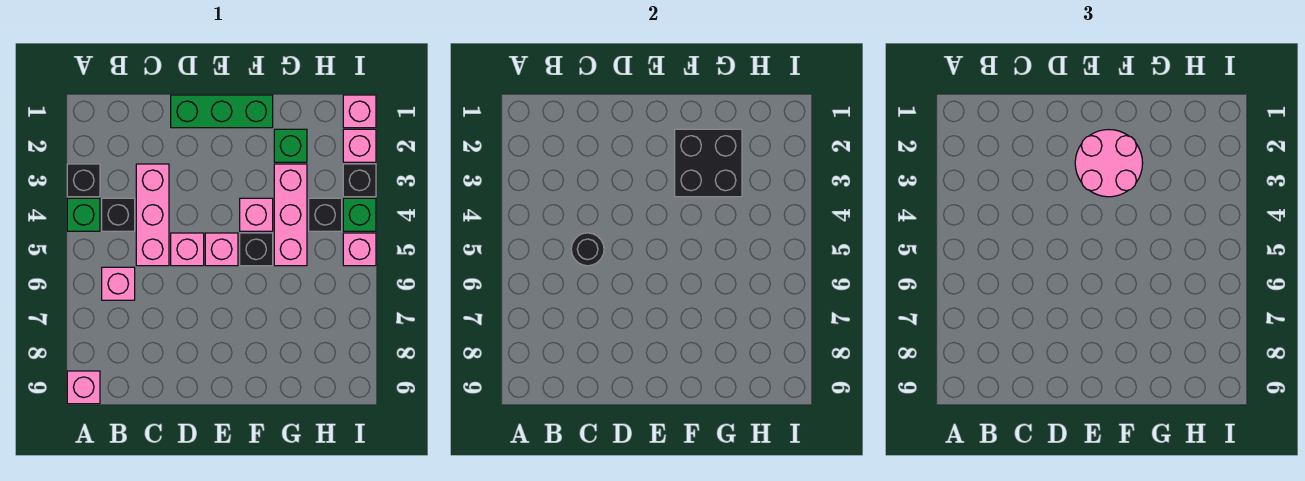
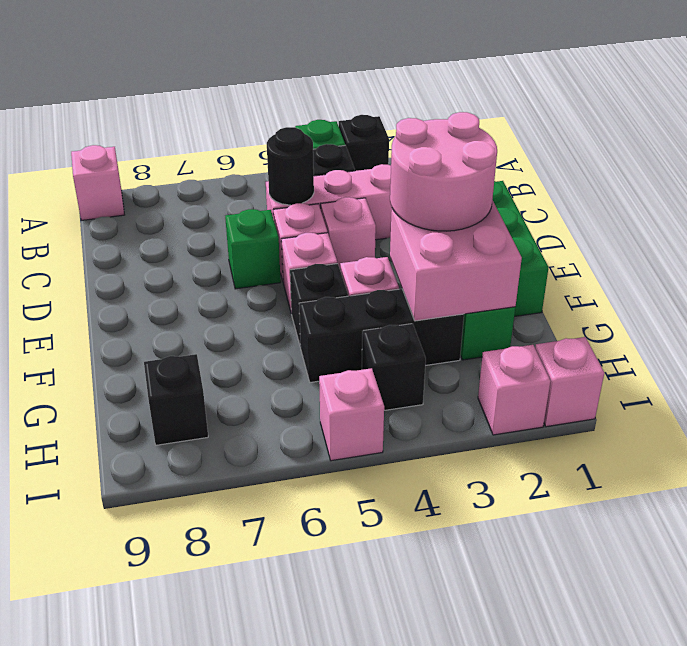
pink brick B6 level 1 -> pink brick D4 level 1
black brick F2:G3 level 2 -> pink brick F2:G3 level 2
pink brick G3:G5 level 1 -> black brick G3:G5 level 1
black brick I3 level 1 -> black brick H8 level 1
green brick I4 level 1 -> green brick D6 level 1

